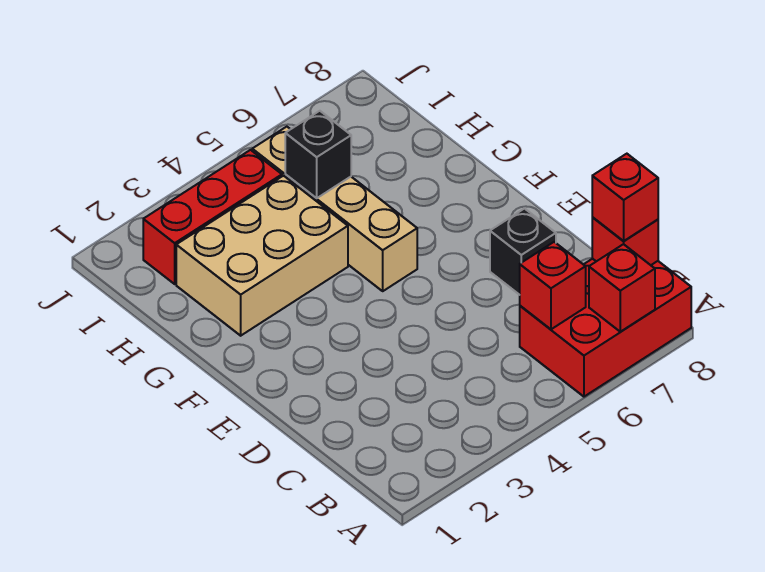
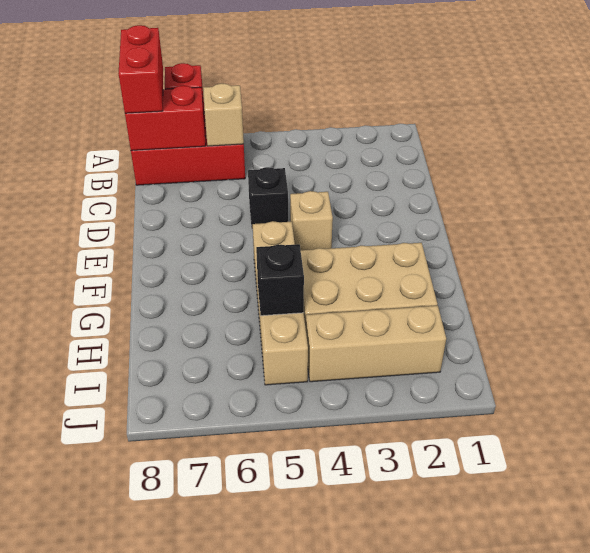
red brick B6 level 2 -> tan brick B6 level 2
red brick B8 level 2 -> red brick B7:B8 level 2
red brick B8 level 3 -> red brick A8:B8 level 3
black brick D7 level 1 -> black brick D5 level 1
none -> tan brick E4 level 1
red brick I2:I4 level 1 -> tan brick I2:I4 level 1

